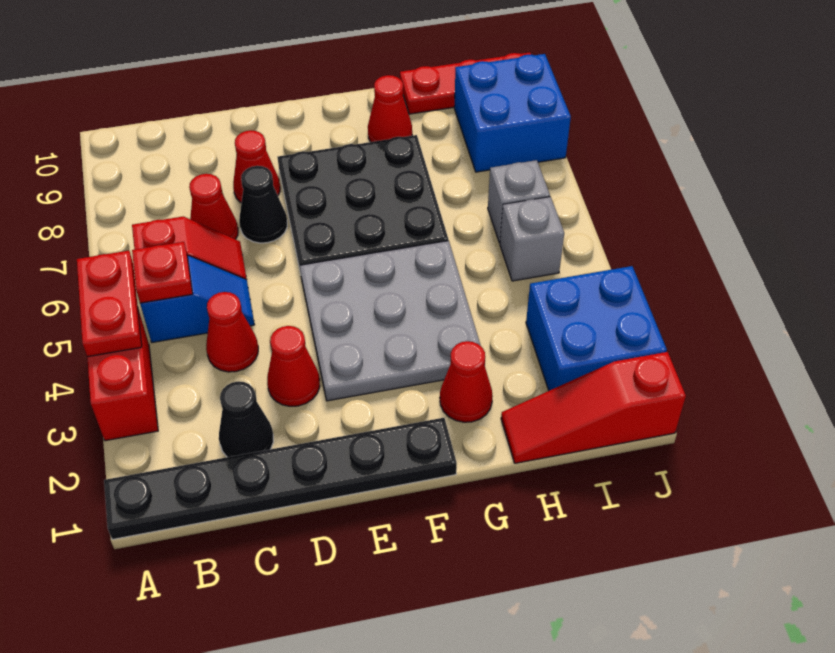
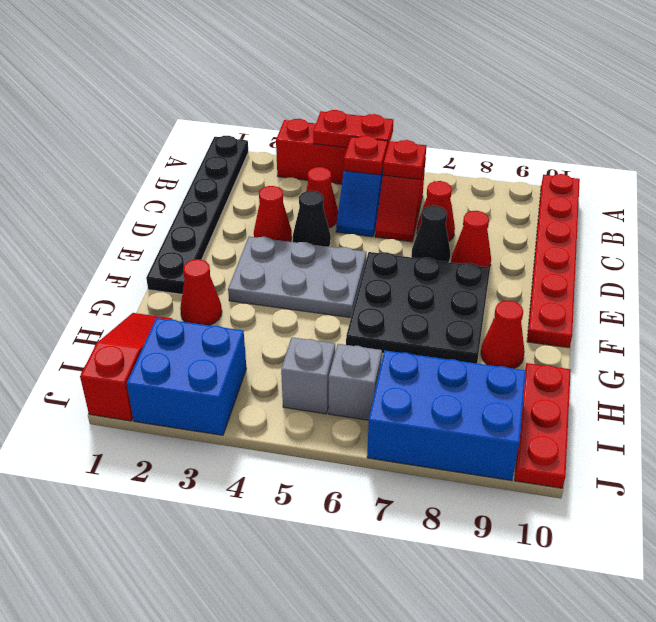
none -> red plate A10:F10 level 1
none -> red plate B6 level 2
black cone C2 level 1 -> black cone D4 level 1
grey plate E3:G5 level 1 -> grey plate E3:F5 level 1
blue brick I8:J9 level 1 -> blue brick I7:J9 level 1

